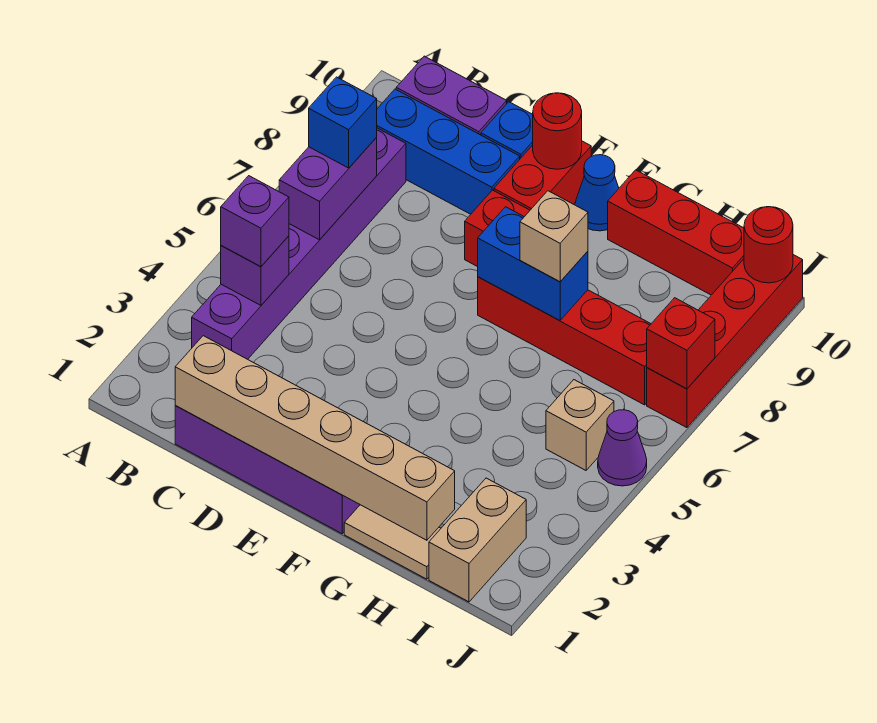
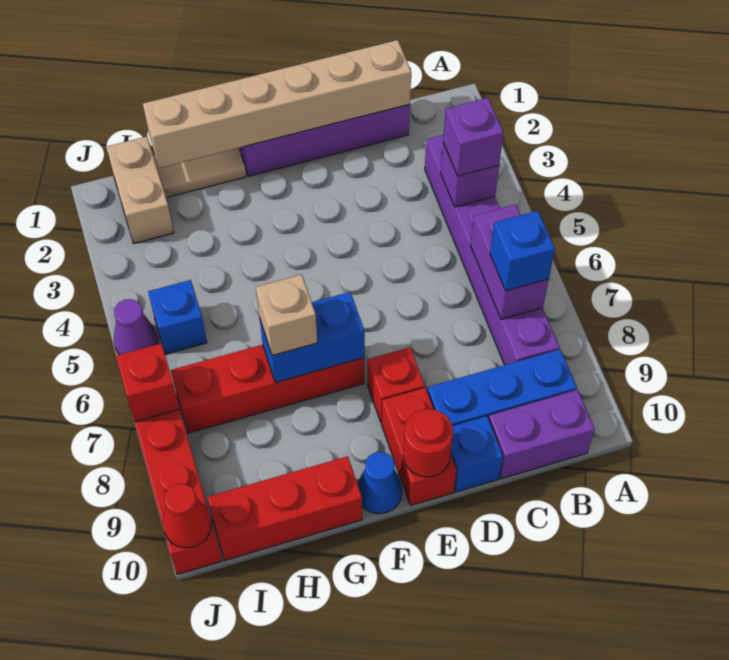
tan brick I5 level 1 -> blue brick I5 level 1
red round brick J10 level 2 -> red cone J10 level 2

